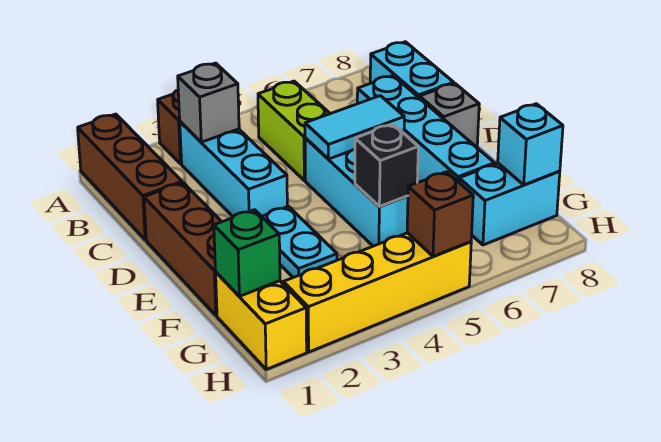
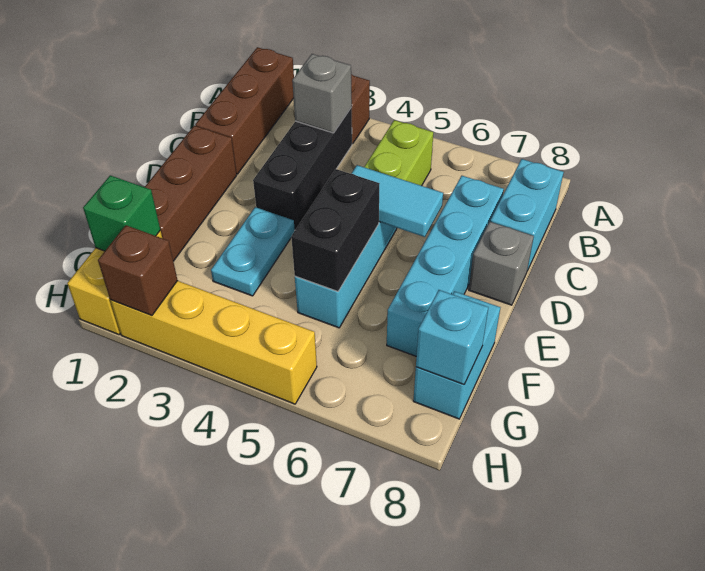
cyan brick B3:D3 level 1 -> black brick B3:D3 level 1
black brick F5 level 2 -> black brick E5:F5 level 2
cyan brick G7:G8 level 1 -> cyan brick F8:G8 level 1
brown brick H5 level 2 -> brown brick H2 level 2

